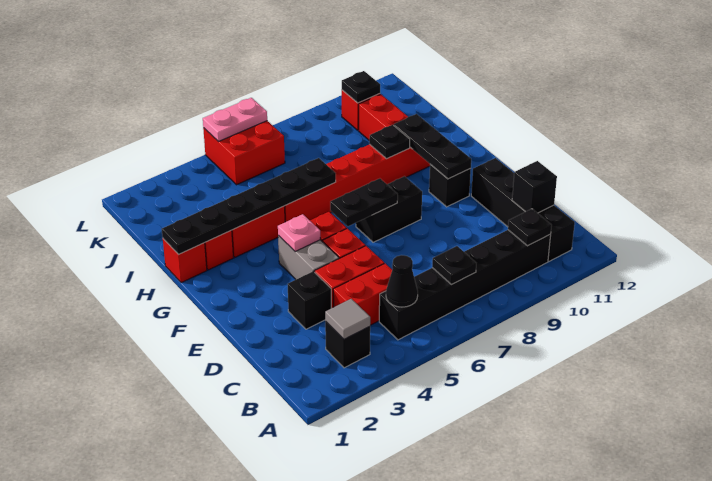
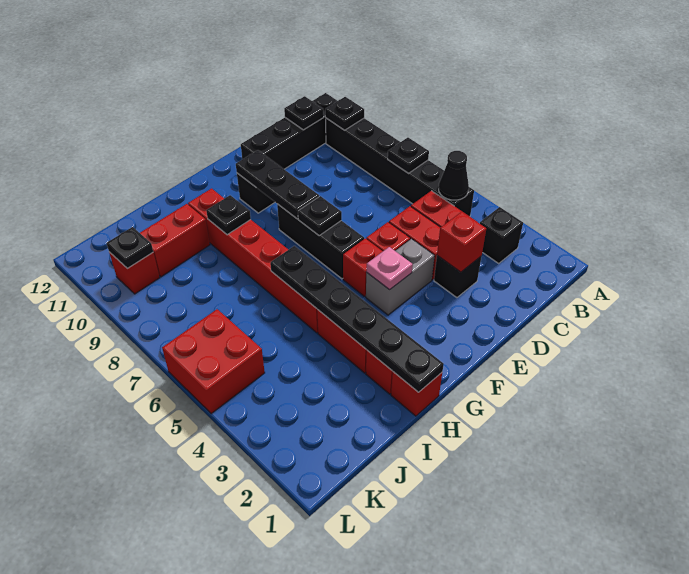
grey tile B3 level 2 -> none
black brick C11 level 2 -> black plate C11 level 2
none -> red brick D3 level 2
black plate F6:F7 level 2 -> black plate F7 level 2
black brick F7:F8 level 1 -> black brick F6:F8 level 1
black plate F10:H10 level 2 -> black plate F8:F10 level 2
pink plate L5:L6 level 2 -> none

